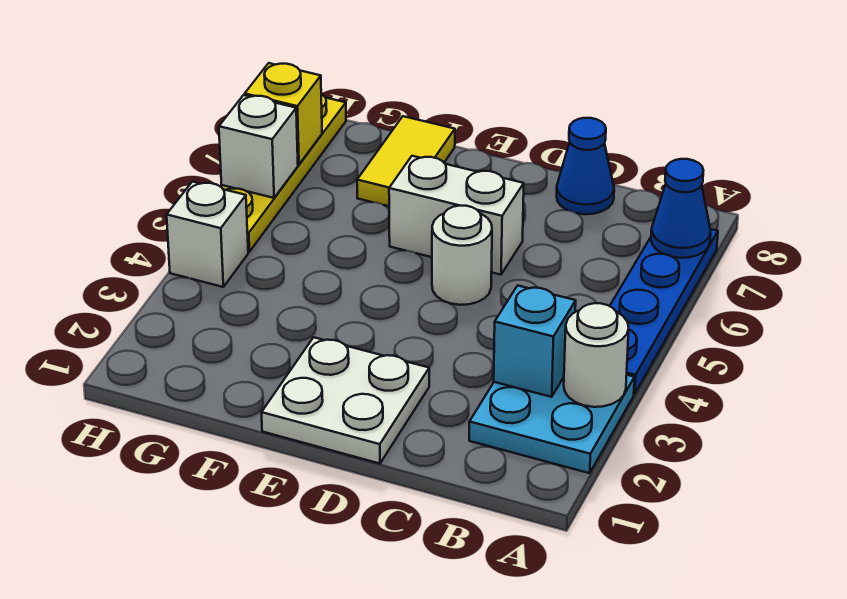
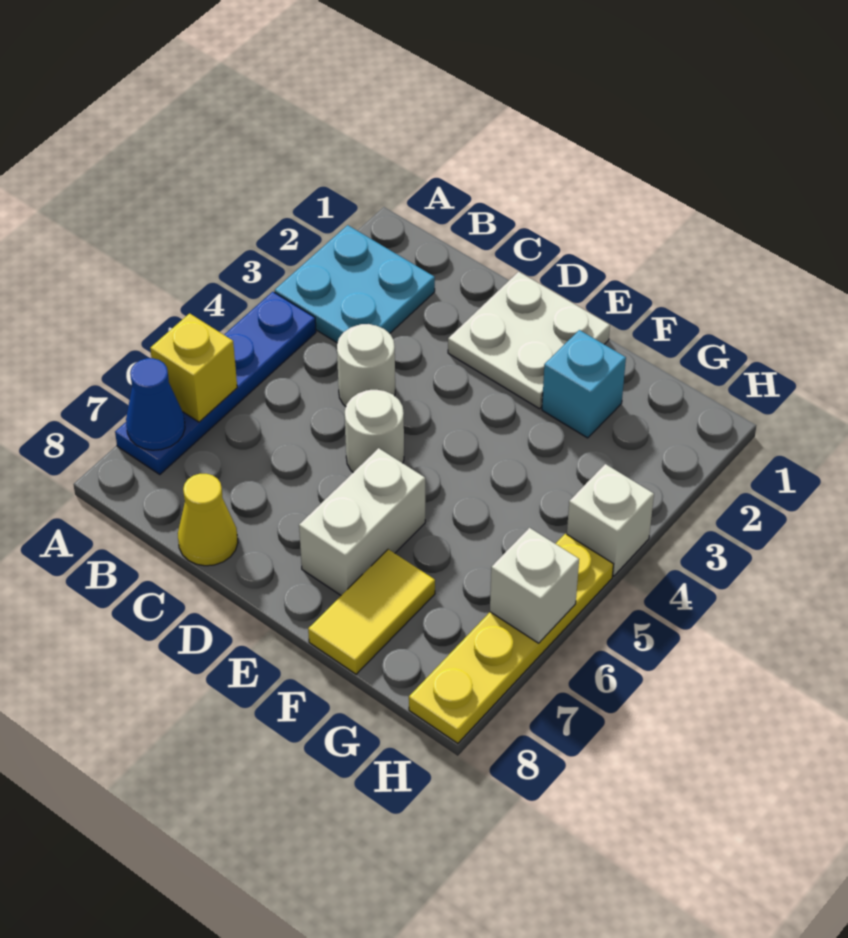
white round brick A3 level 2 -> white round brick C4 level 1
cyan brick B3 level 2 -> cyan brick F2 level 1
blue cone C8 level 1 -> yellow cone C8 level 1
white brick D6:E6 level 1 -> white brick E6:E7 level 1
yellow brick H7 level 2 -> yellow brick A6 level 2

